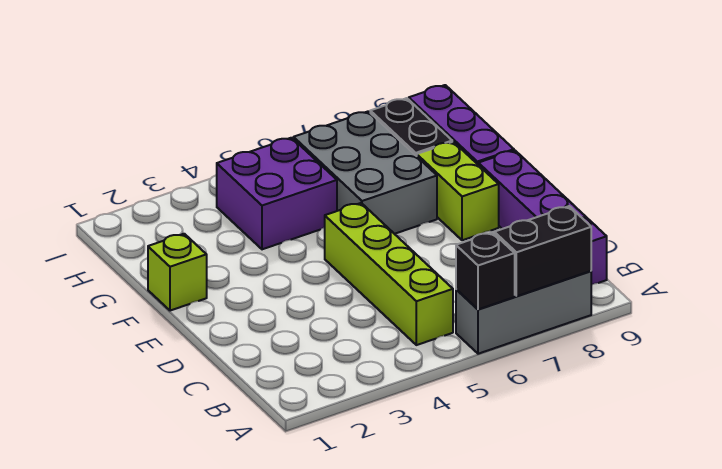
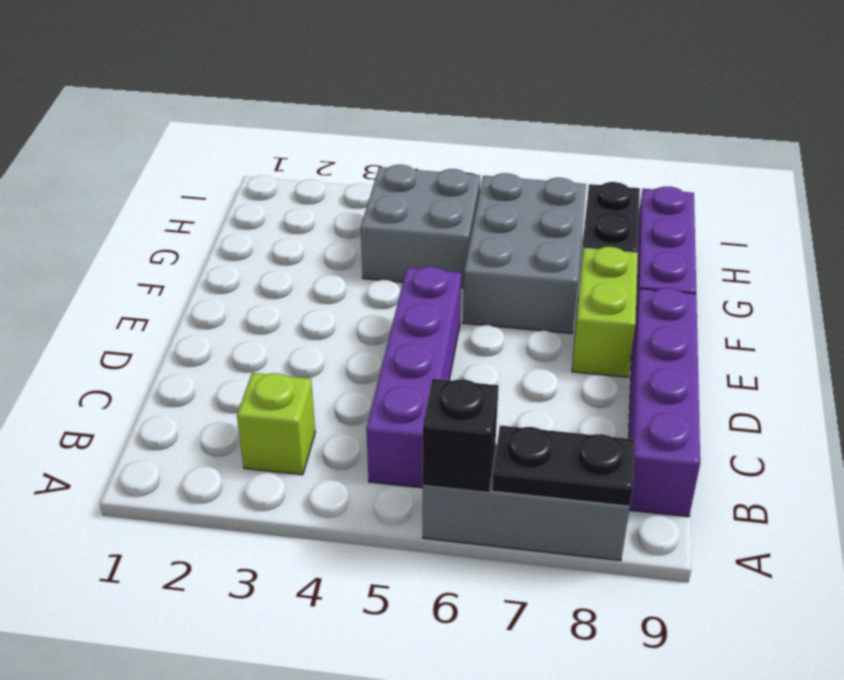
black brick A7:A8 level 2 -> black plate A7:A8 level 2
lime brick B5:E5 level 1 -> purple brick B5:E5 level 1
lime brick F1 level 1 -> lime brick B3 level 1
purple brick G4:H5 level 1 -> grey brick G4:H5 level 1

